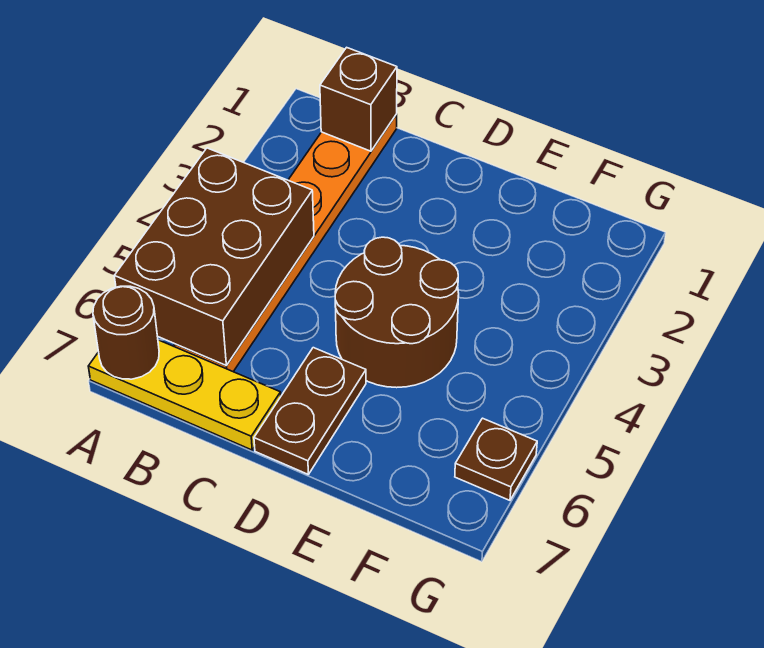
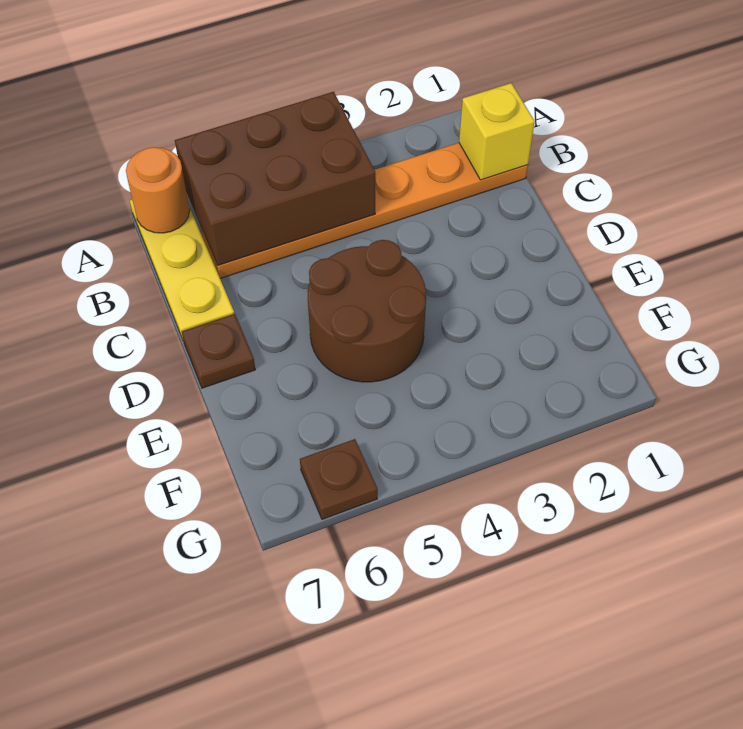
brown round brick A7 level 2 -> orange round brick A7 level 2
brown brick B1 level 2 -> yellow brick B1 level 2
brown plate D6:D7 level 1 -> brown plate D7 level 1

